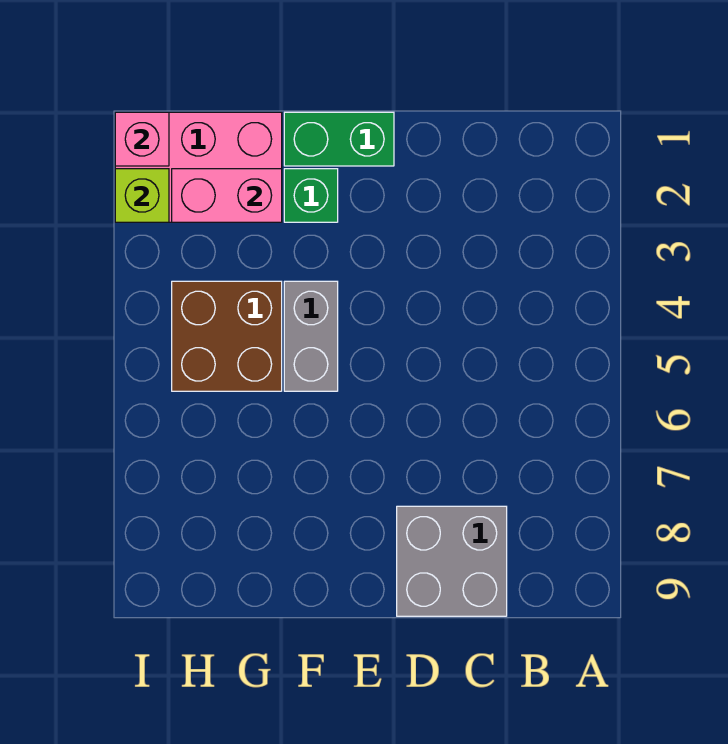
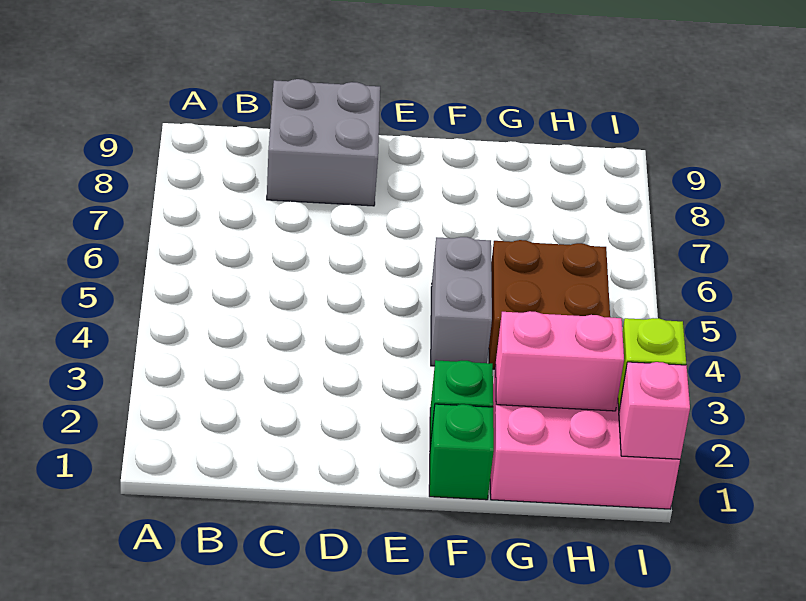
green brick E1:F1 level 1 -> green brick F1 level 1

